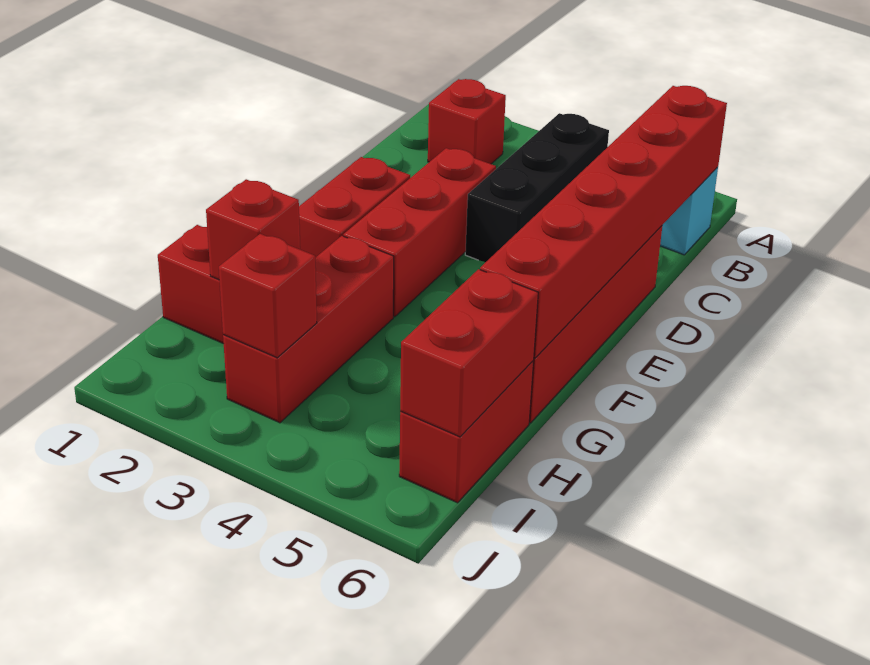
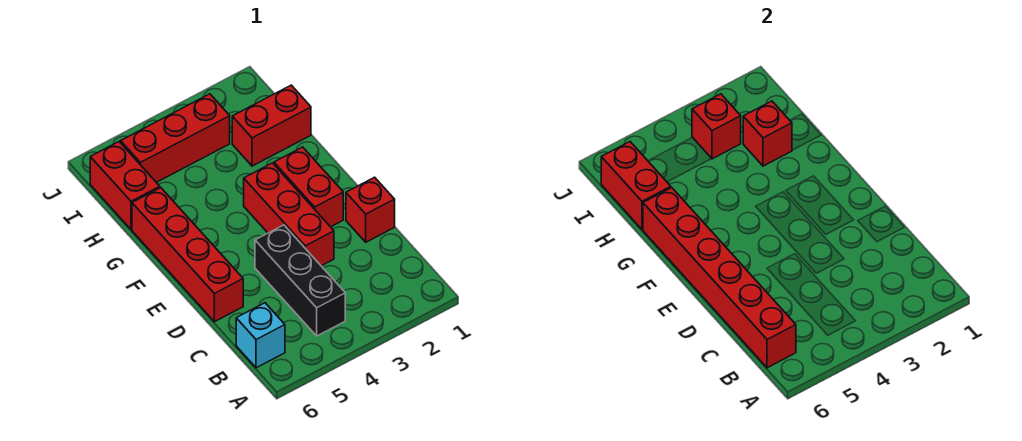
red brick B2 level 1 -> red brick D1 level 1
red brick G3:I3 level 1 -> red brick I3:I5 level 1

